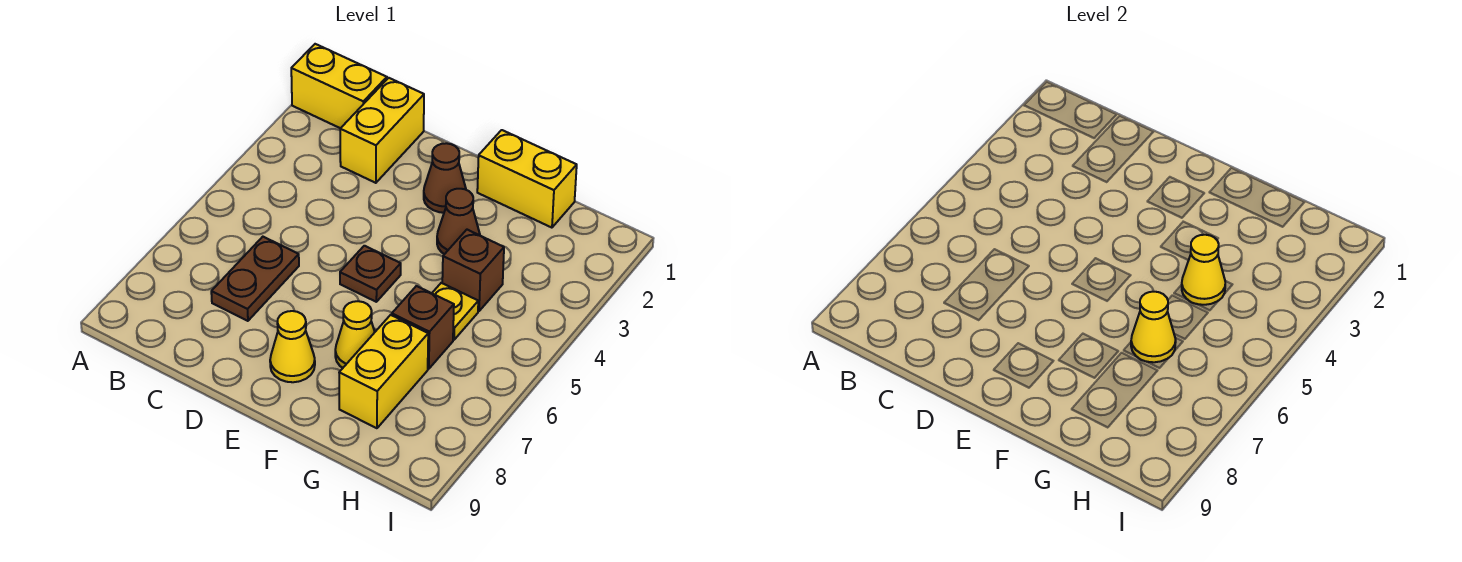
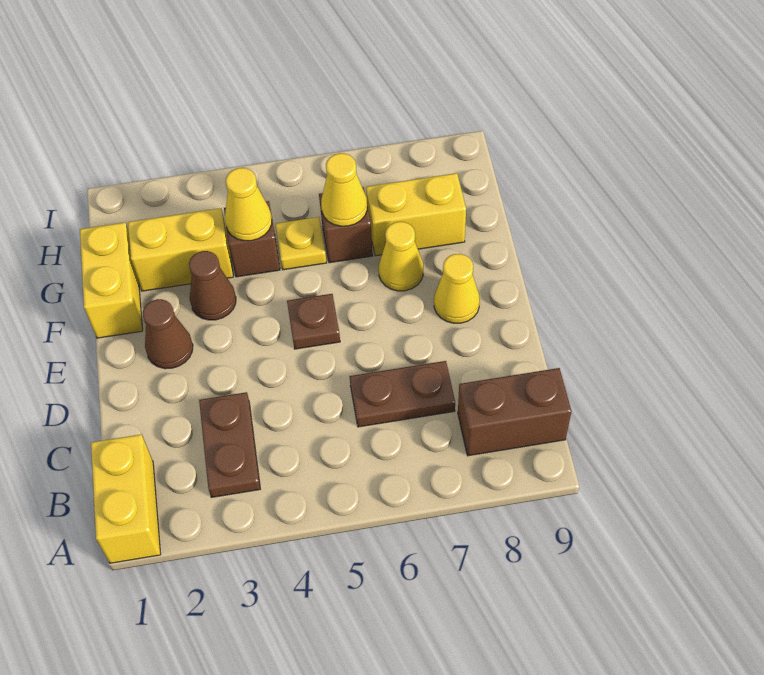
none -> brown plate B3:C3 level 1
none -> brown brick B8:B9 level 1
yellow brick C1:C2 level 1 -> yellow brick G2:G3 level 1

